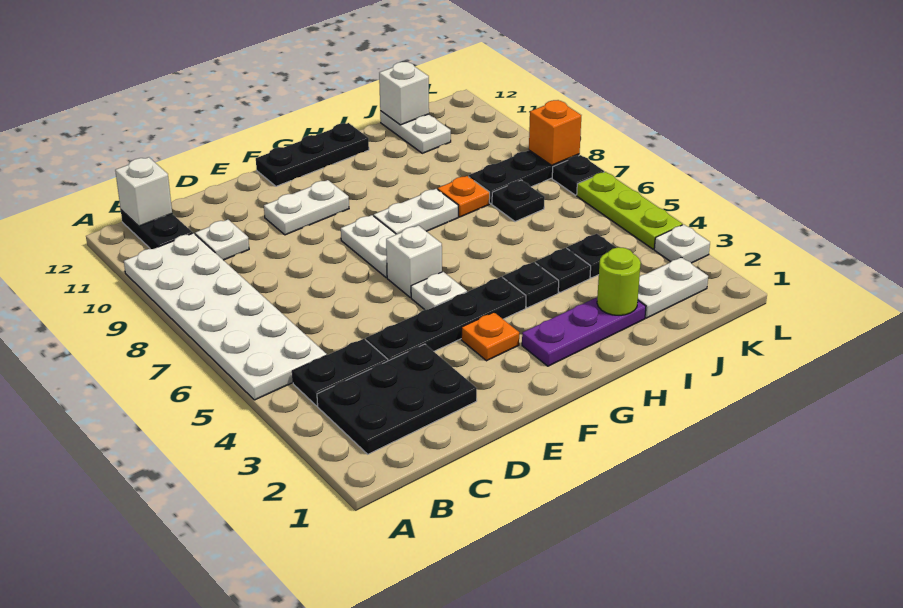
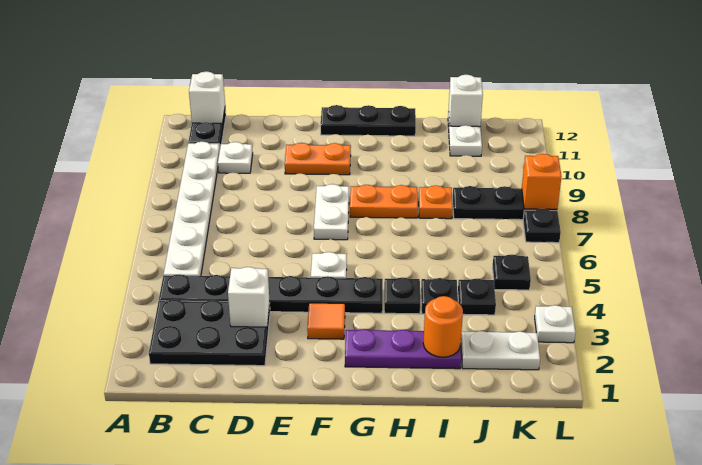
white plate A5:B10 level 1 -> white plate B5:B10 level 1
white plate E10:F10 level 1 -> orange plate E10:F10 level 1
orange plate F3 level 1 -> orange tile F3 level 1
white brick F6 level 1 -> white brick D3 level 2
white plate G8:H8 level 1 -> orange plate G8:H8 level 1
lime round brick I2 level 2 -> orange round brick I2 level 2
black plate J7 level 1 -> black plate K5 level 1
lime plate L4:L6 level 1 -> none

